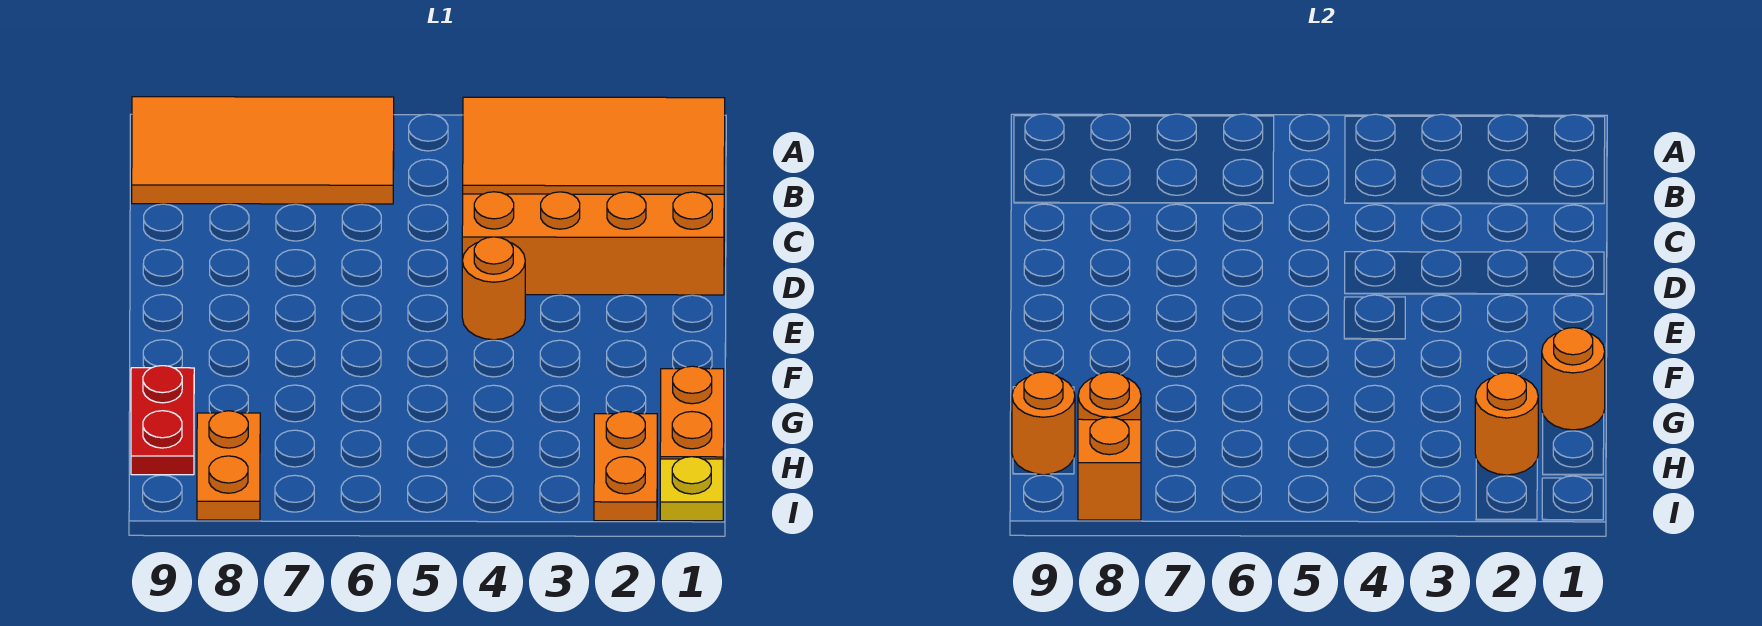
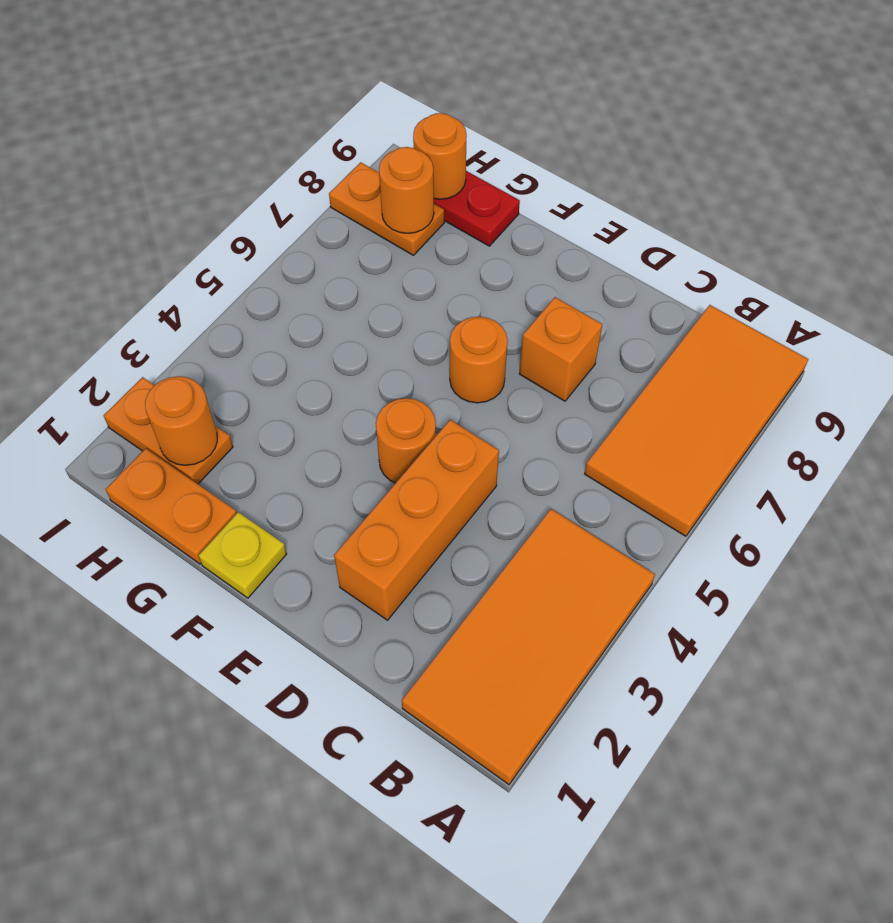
orange brick D1:D4 level 1 -> orange brick D2:D4 level 1
orange round brick G1 level 2 -> orange round brick E6 level 1
yellow plate I1 level 1 -> yellow plate F1 level 1
orange brick I8 level 2 -> orange brick D7 level 1

